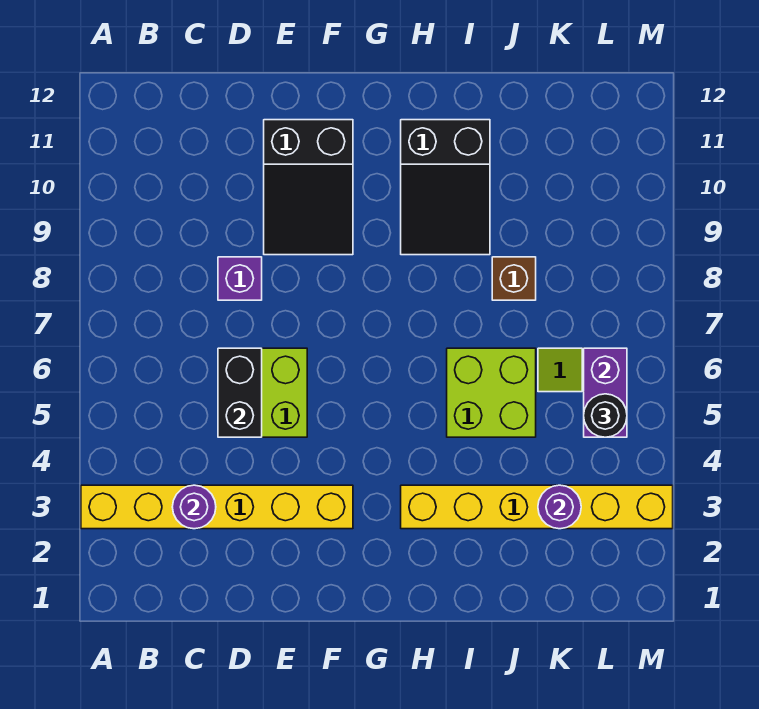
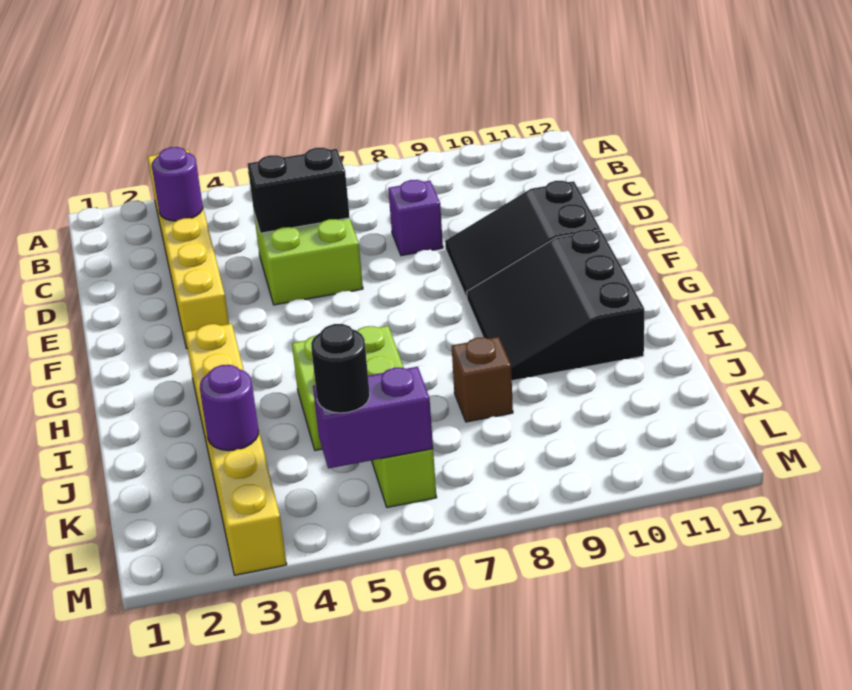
black slope H9:I11 level 1 top 11 -> black slope G9:I11 level 1 top 11

